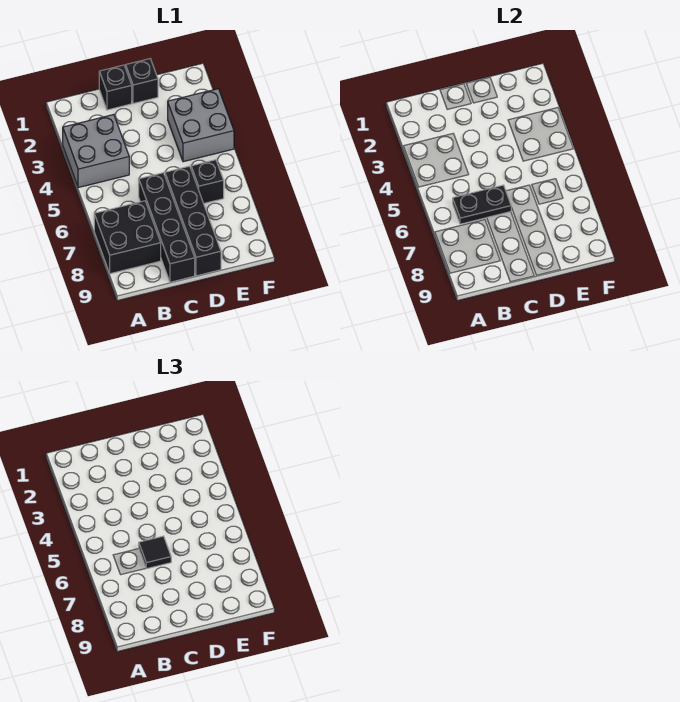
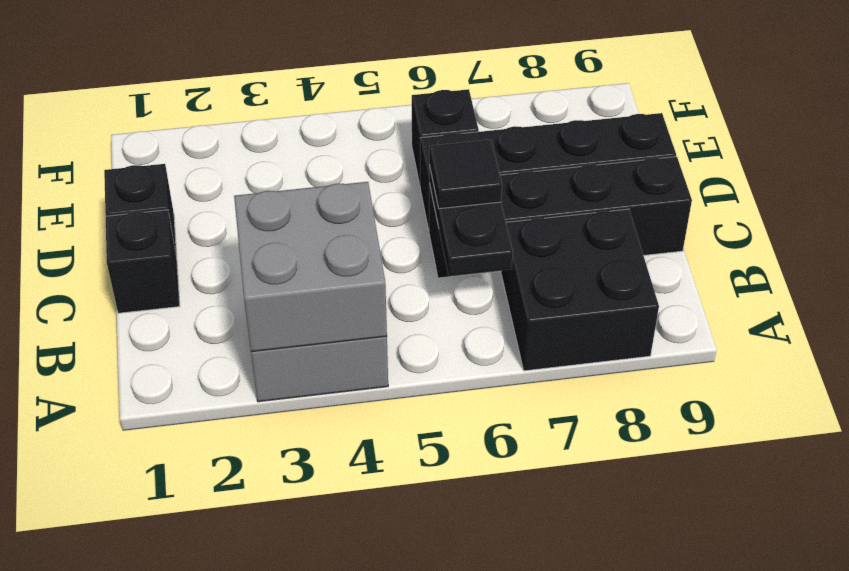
grey brick E3:F4 level 1 -> grey brick A3:B4 level 2

